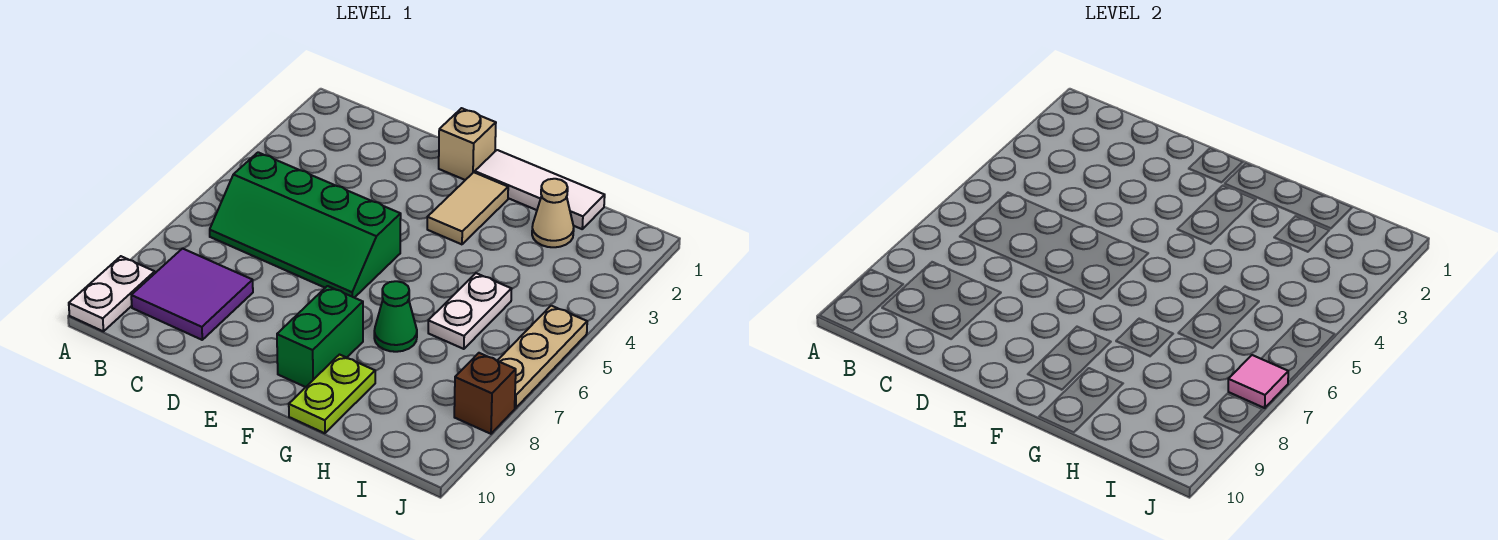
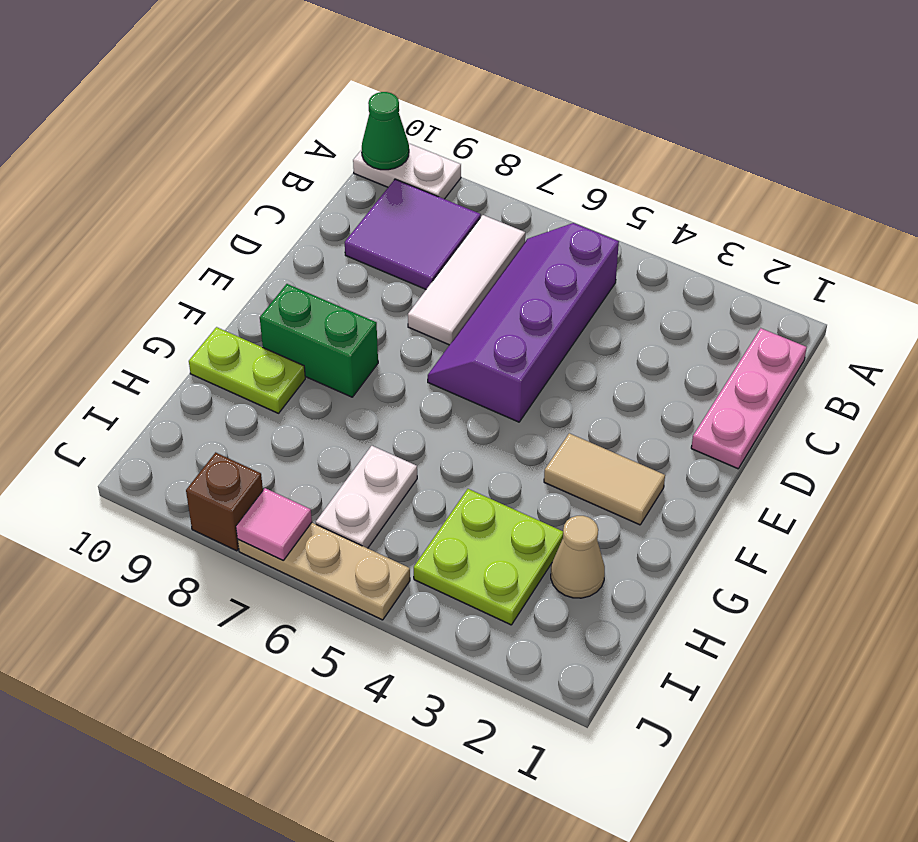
none -> pink plate B1:D1 level 1
green slope B5:E6 level 1 top 5 -> purple slope B5:E6 level 1 top 5
tan brick E1 level 1 -> none
white tile F1:H1 level 1 -> white tile B7:D7 level 1
green cone G7 level 1 -> green cone A10 level 2
none -> lime plate H3:I4 level 1
white plate H5:H6 level 1 -> white plate H6:I6 level 1

